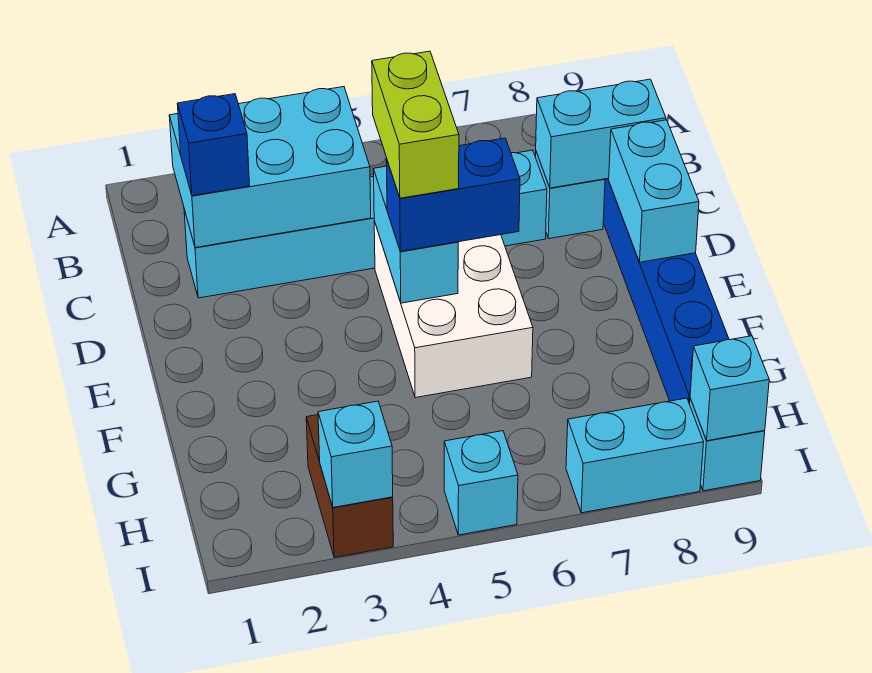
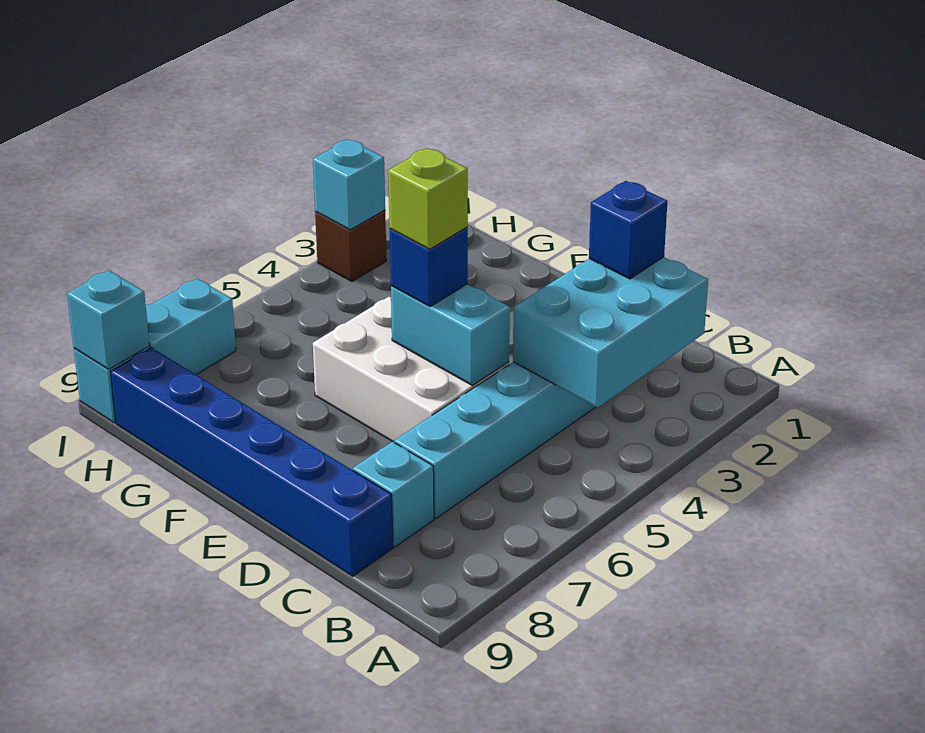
cyan brick C8:C9 level 2 -> none
lime brick D5:E5 level 4 -> lime brick E5 level 4
cyan brick D9:E9 level 2 -> none
blue brick E5:E6 level 3 -> blue brick E5 level 3
brown brick H3:I3 level 1 -> brown brick I3 level 1
cyan brick I5 level 1 -> none

